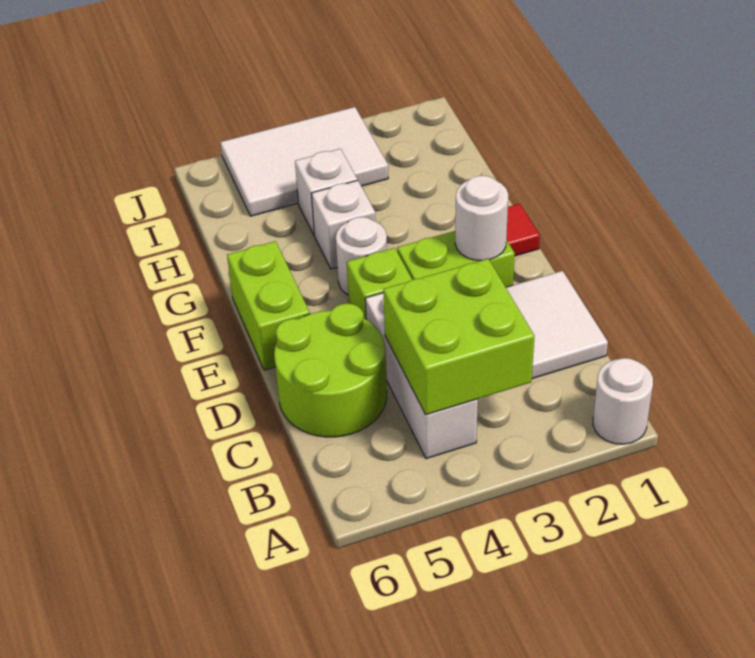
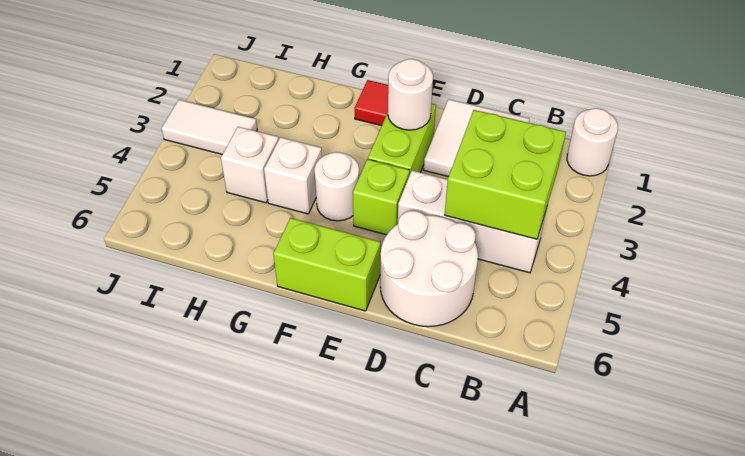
lime round brick C5:D6 level 1 -> white round brick C5:D6 level 1
white tile I3:J5 level 1 -> white tile I3:J3 level 1

